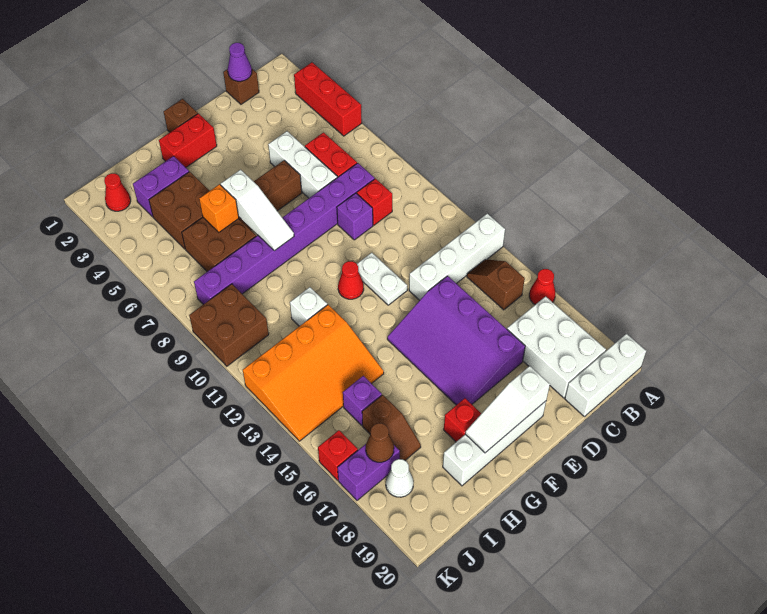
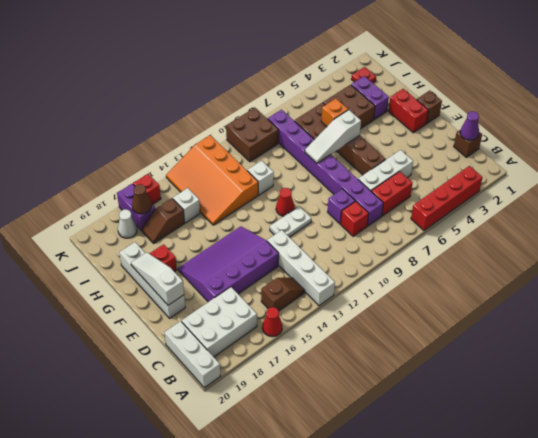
red brick A3:A5 level 1 -> red brick A3:A6 level 1
purple brick I15 level 1 -> white brick I15 level 1
red cone J2 level 1 -> red plate J2 level 1

